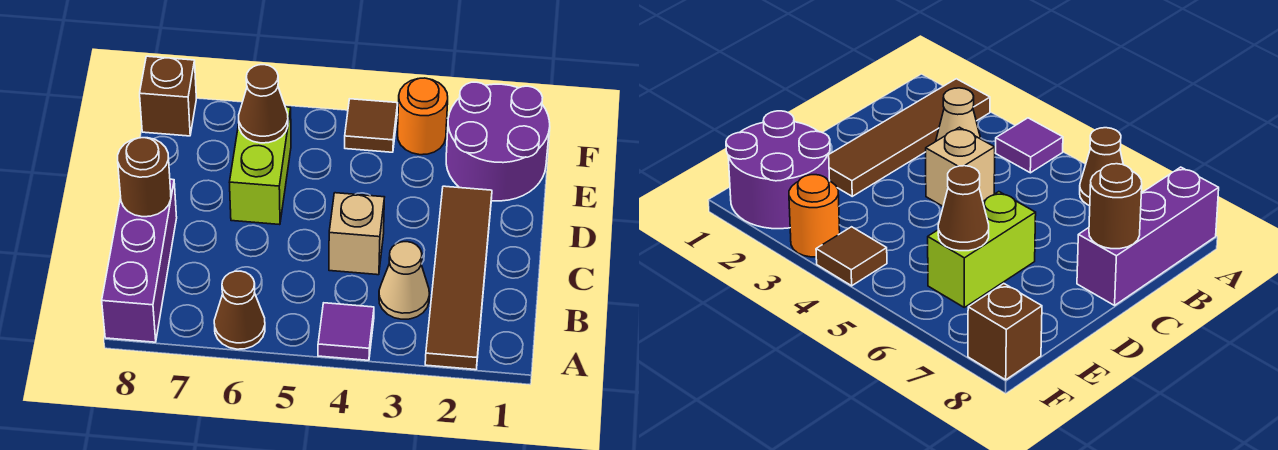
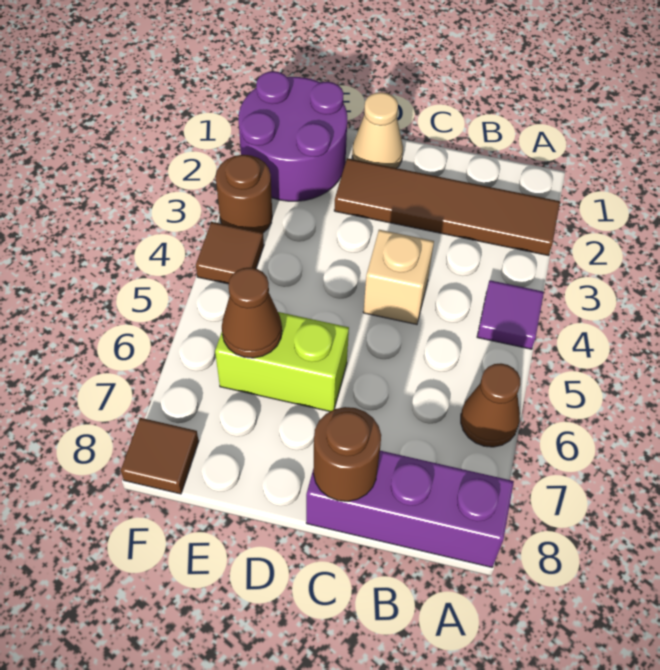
tan cone B3 level 1 -> tan cone D1 level 1
orange round brick F3 level 1 -> brown round brick F3 level 1
brown brick F8 level 1 -> brown tile F8 level 1

